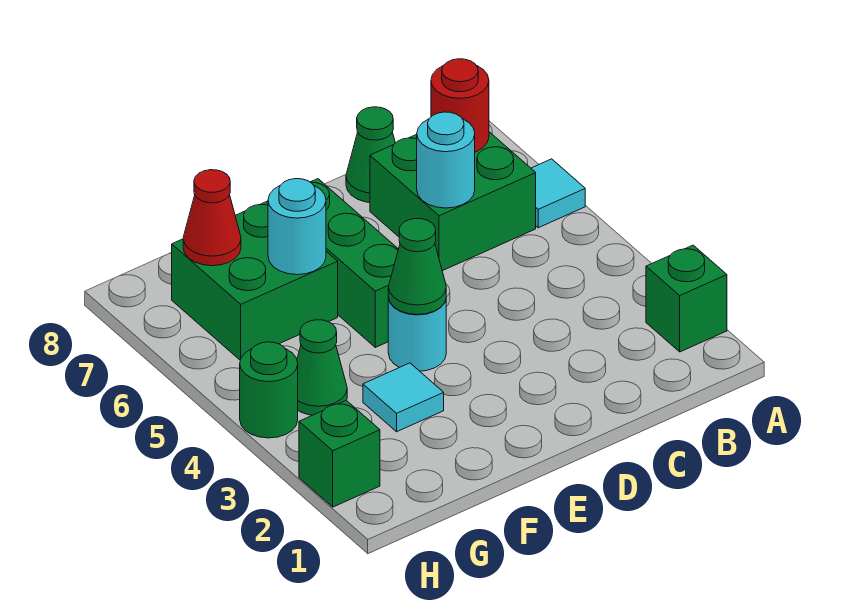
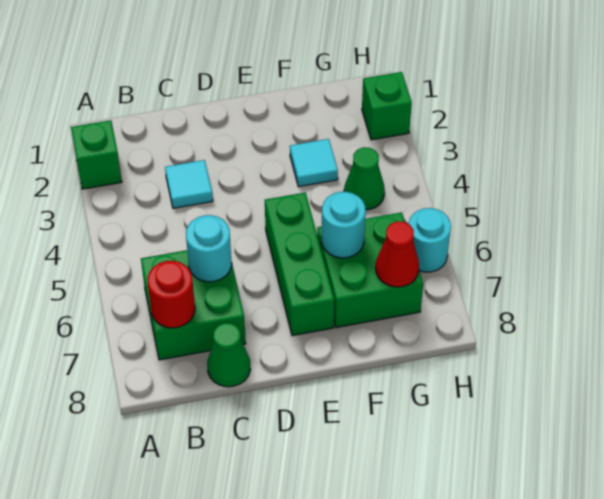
cyan tile A6 level 1 -> cyan tile C3 level 1
cyan round brick E4 level 1 -> cyan round brick H6 level 1
green cone E4 level 2 -> none
green round brick H4 level 1 -> none

